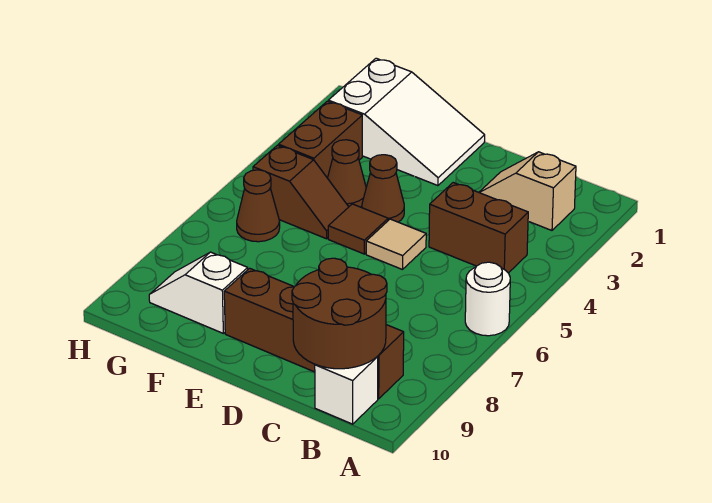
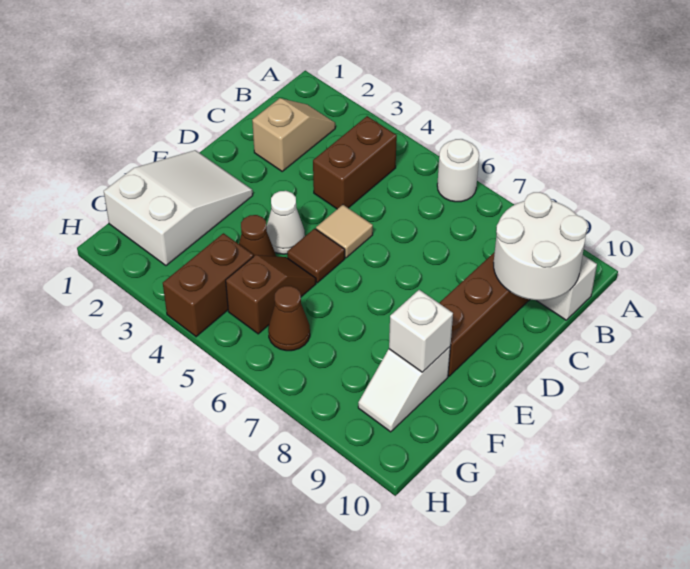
tan slope B2:C2 level 1 top B -> tan slope B2:C2 level 1 top C
brown round brick B9:C10 level 2 -> white round brick B9:C10 level 2
brown cone E4 level 1 -> white cone E4 level 1
none -> white brick F9 level 2
brown brick G3:G4 level 1 -> brown brick G4:H4 level 1

